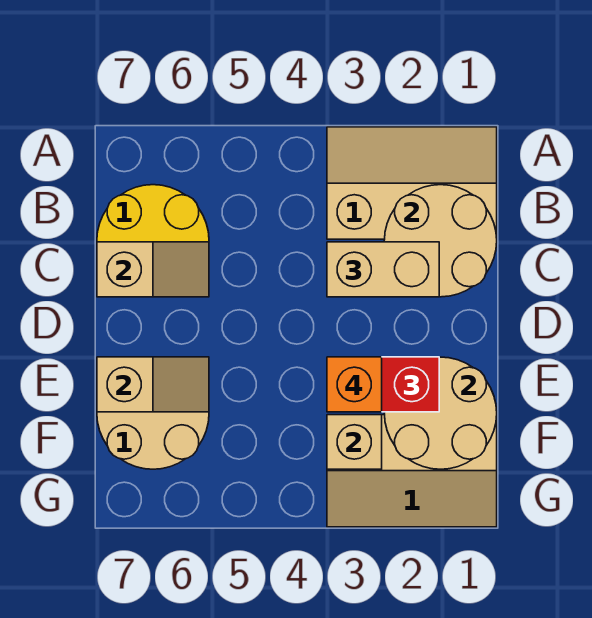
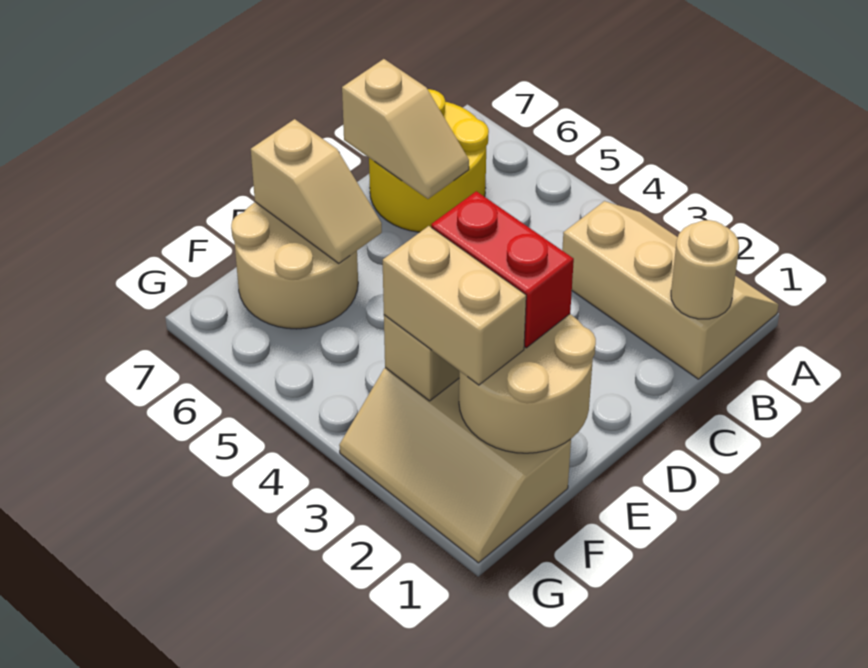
tan round brick B1:C2 level 2 -> tan round brick B1 level 2
tan brick C2:C3 level 3 -> tan brick F2:F3 level 3
orange brick E3 level 4 -> none

